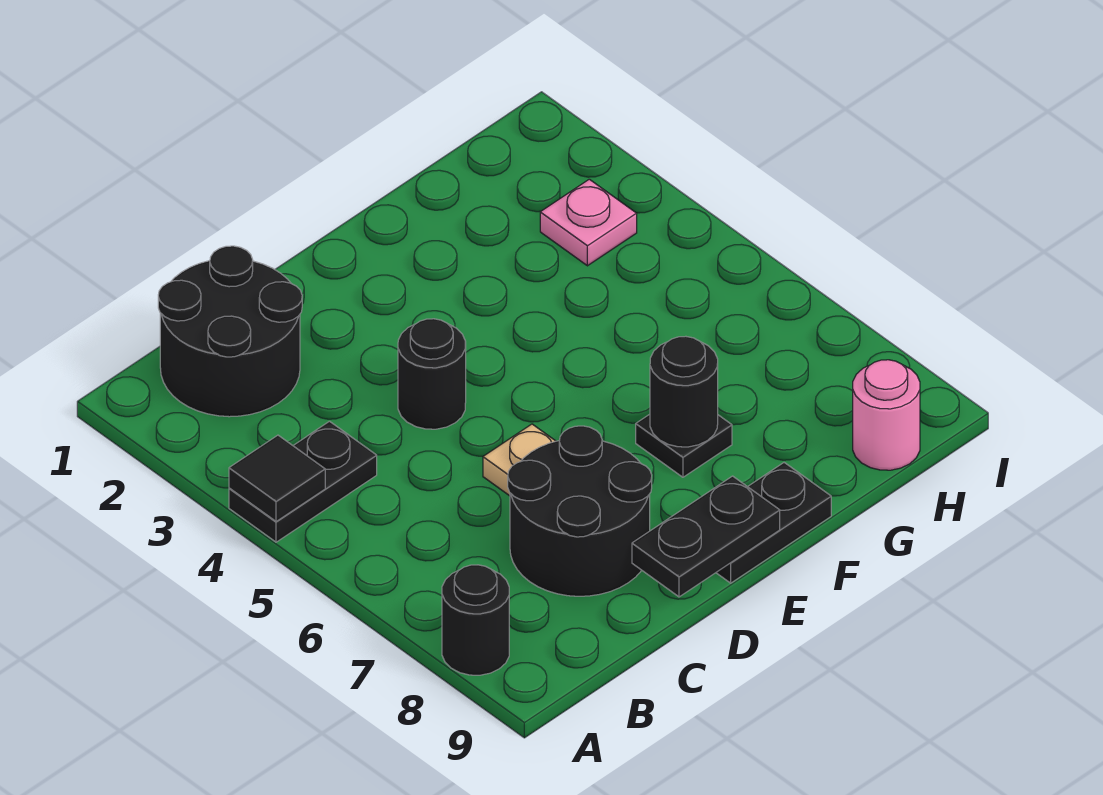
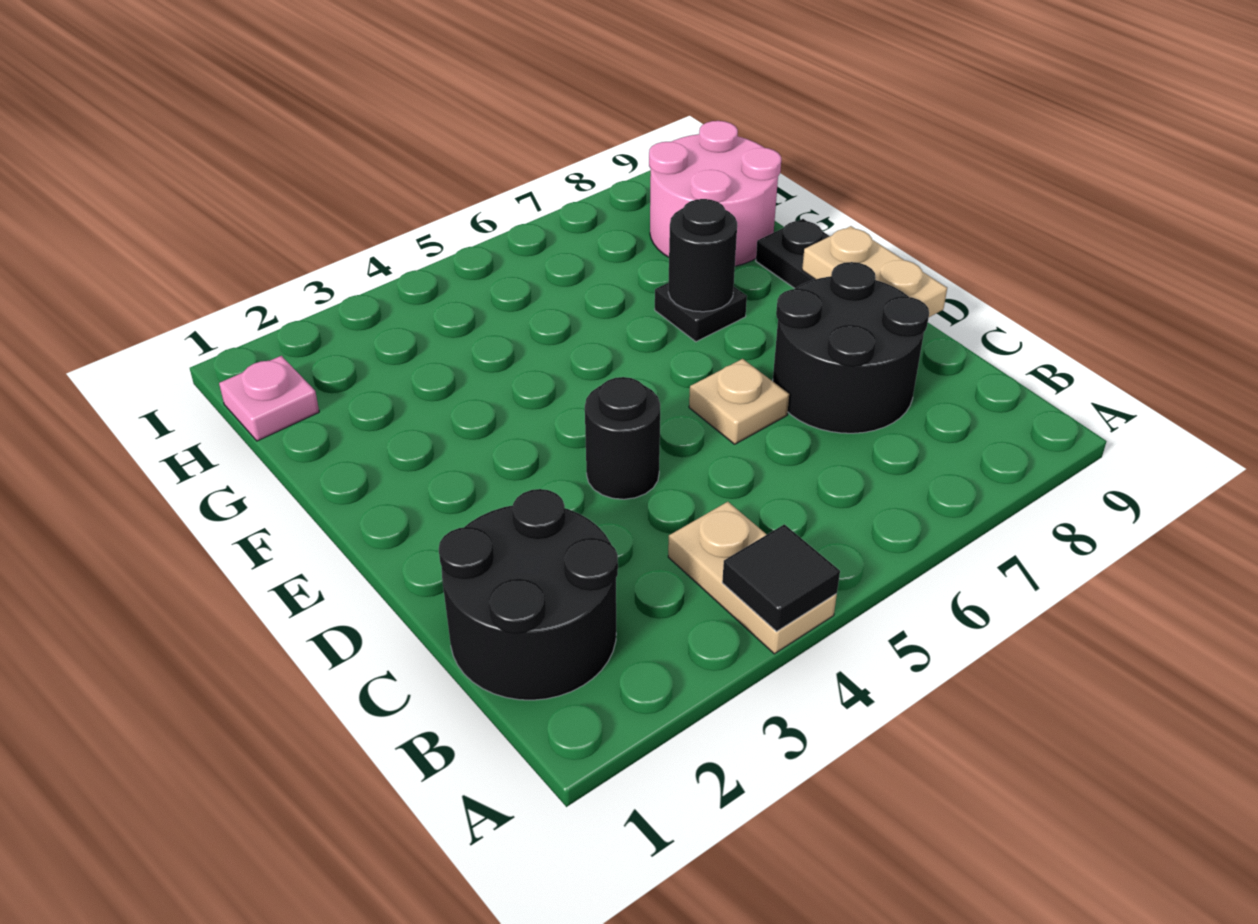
black plate A4:B4 level 1 -> tan plate A4:B4 level 1
black round brick A8 level 1 -> none
black plate D9:E9 level 2 -> tan plate D9:E9 level 2
pink plate H3 level 1 -> pink plate H1 level 1
pink round brick H9 level 1 -> pink round brick G8:H9 level 1

